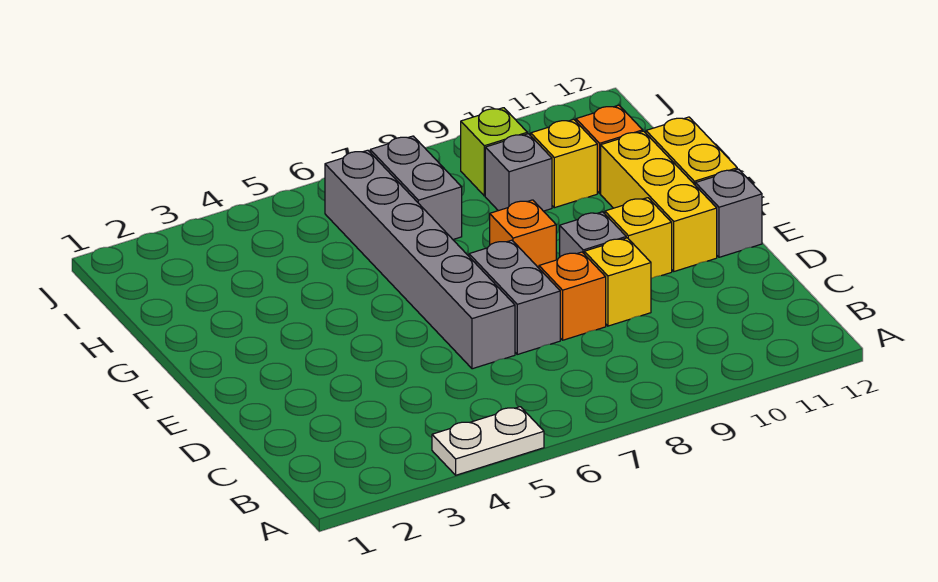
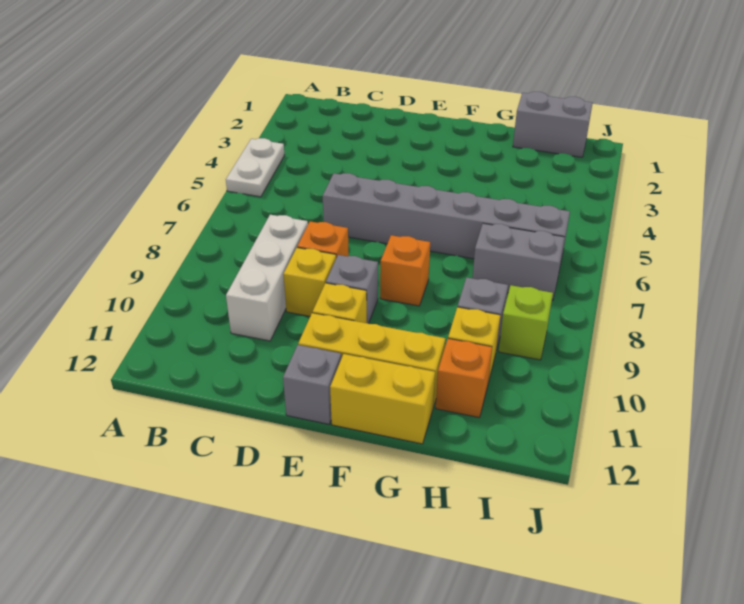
none -> white brick C8:C10 level 1
grey brick D7:E7 level 1 -> grey brick H1:I1 level 1

